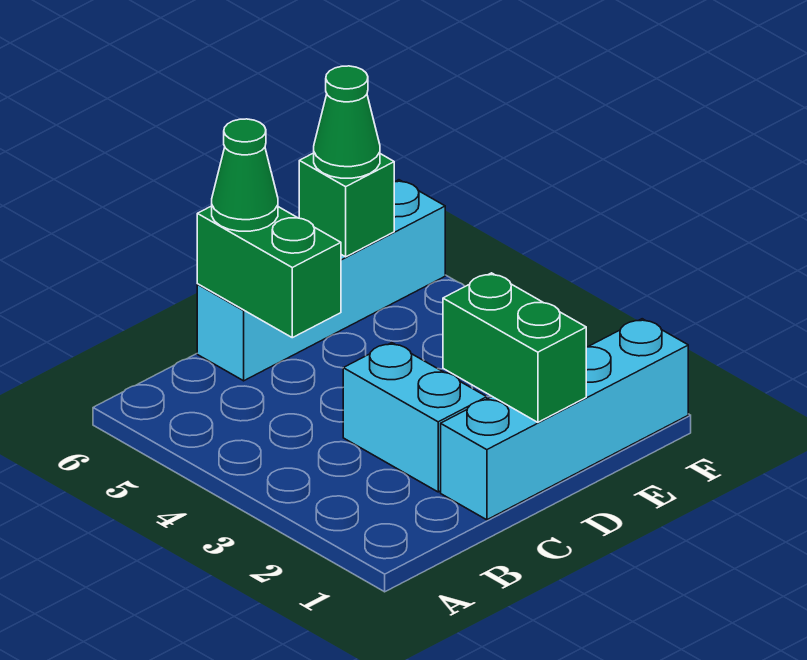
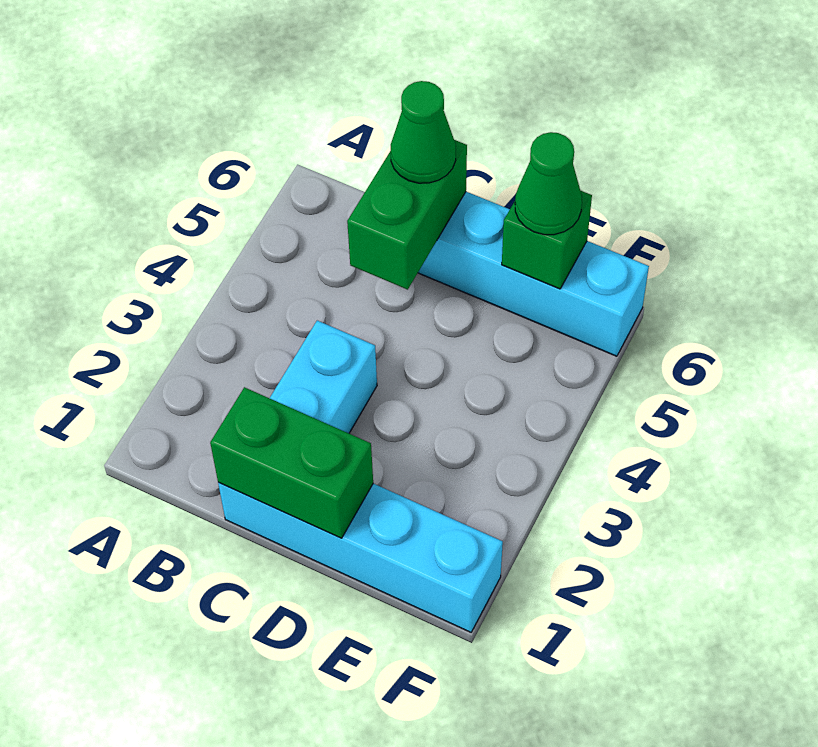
green brick D1:D2 level 2 -> green brick C1:D1 level 2

